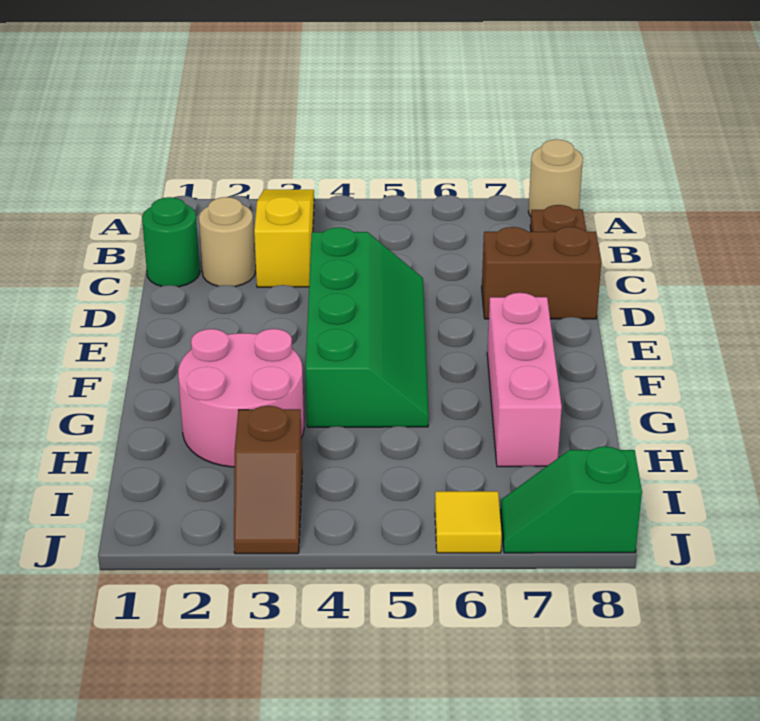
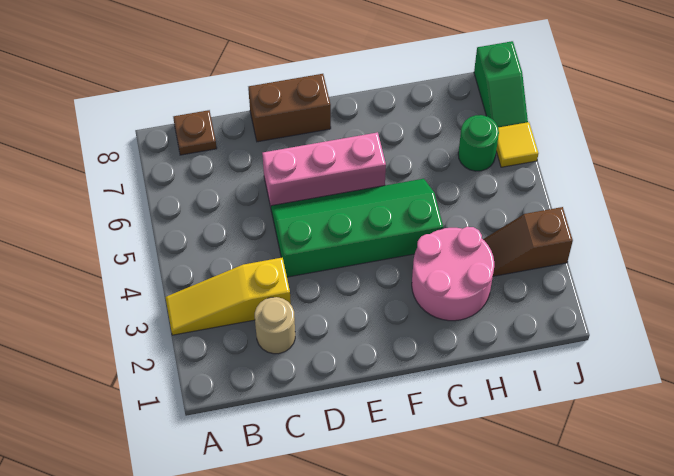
tan round brick A8 level 1 -> none
green round brick C1 level 1 -> green round brick I6 level 1
brown brick D7:D8 level 1 -> brown brick D8:E8 level 1
pink brick F7:H7 level 1 -> pink brick D6:F6 level 1
brown slope I3:J3 level 1 top I -> brown slope I3:J3 level 1 top J

